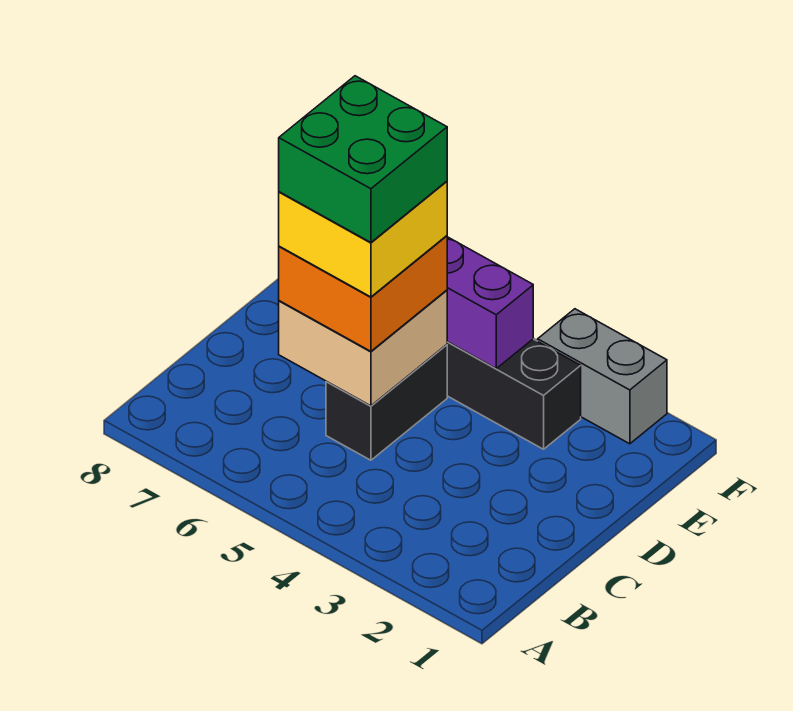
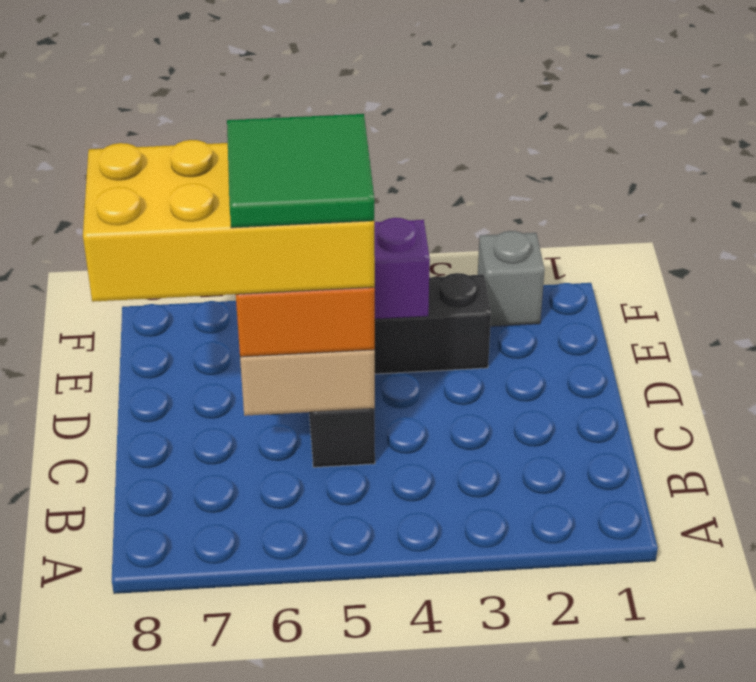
yellow brick C5:D6 level 4 -> yellow brick C5:D8 level 4
green brick C5:D6 level 5 -> green tile C5:D6 level 5
grey brick F2:F3 level 1 -> grey brick F2 level 1

